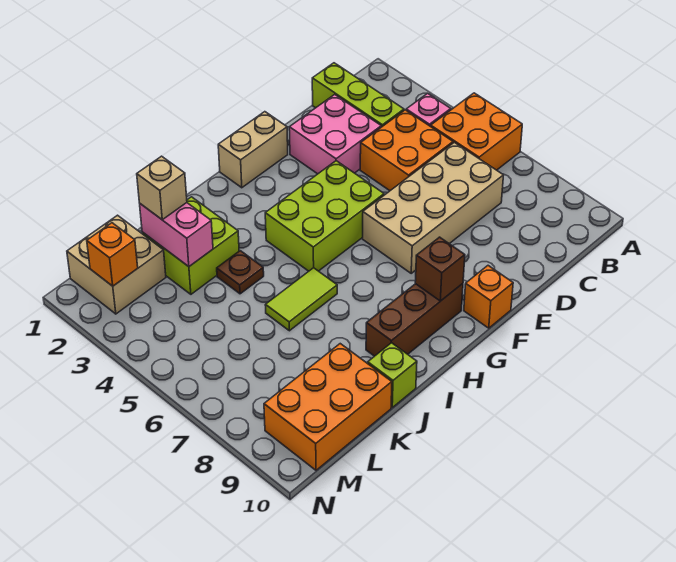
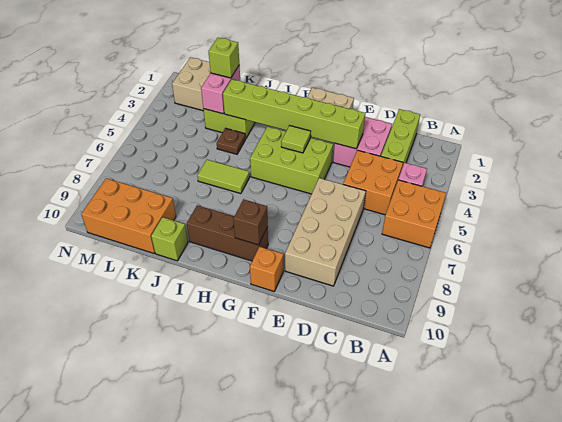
tan brick C6:F7 level 1 -> tan brick D6:E9 level 1
none -> lime brick E3:J3 level 2
none -> lime tile G4 level 2
tan brick K2 level 3 -> lime brick K2 level 3
orange brick M2 level 2 -> none

